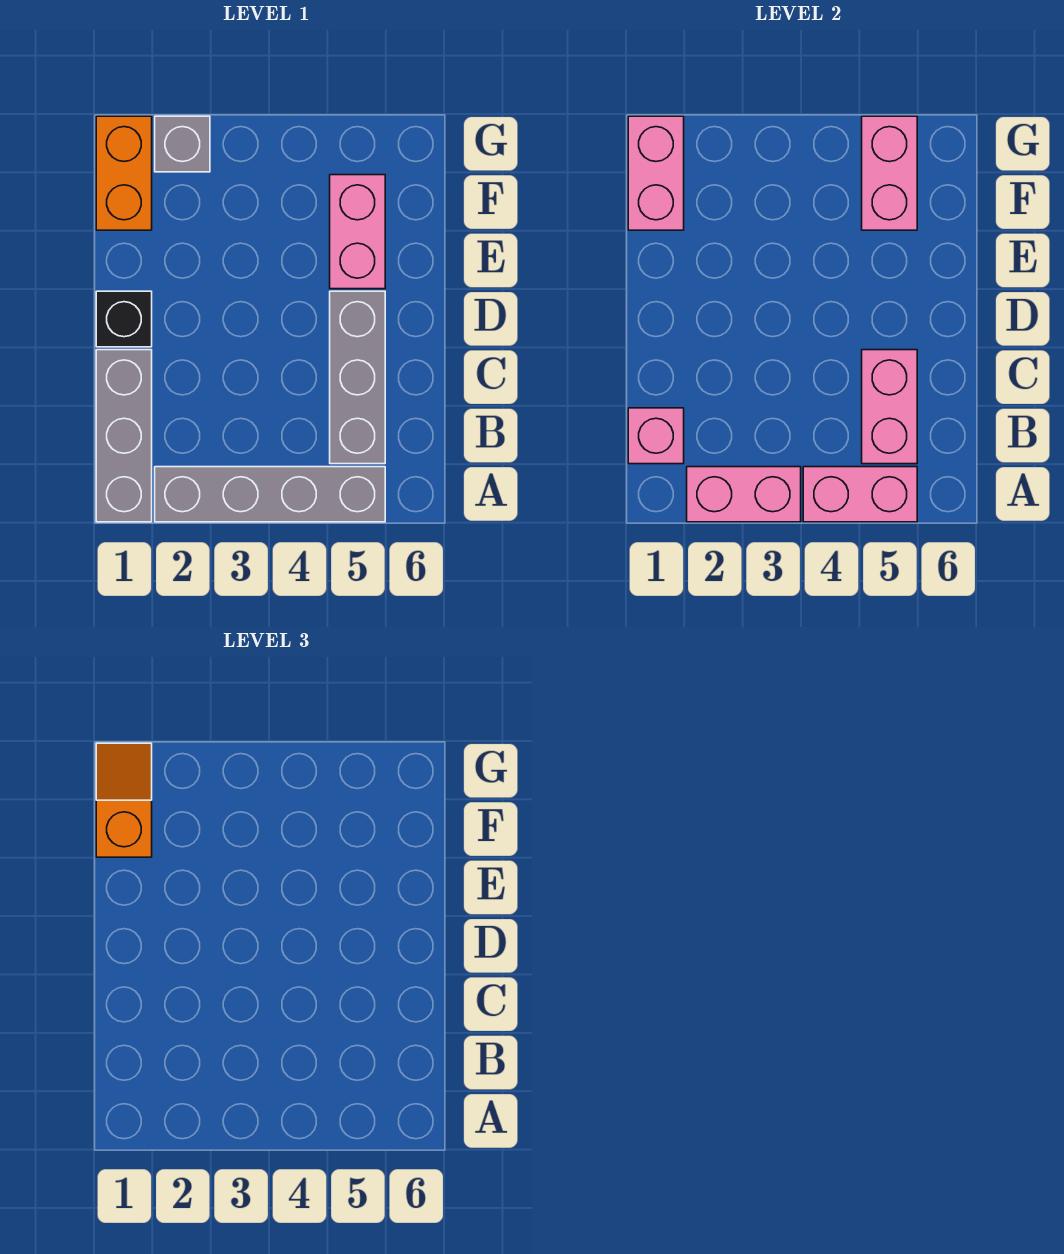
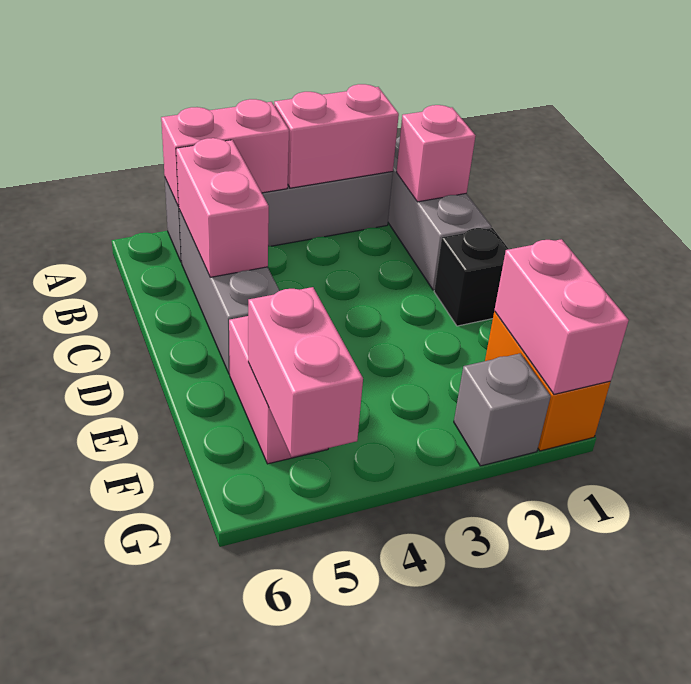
orange slope F1:G1 level 3 top F -> none

